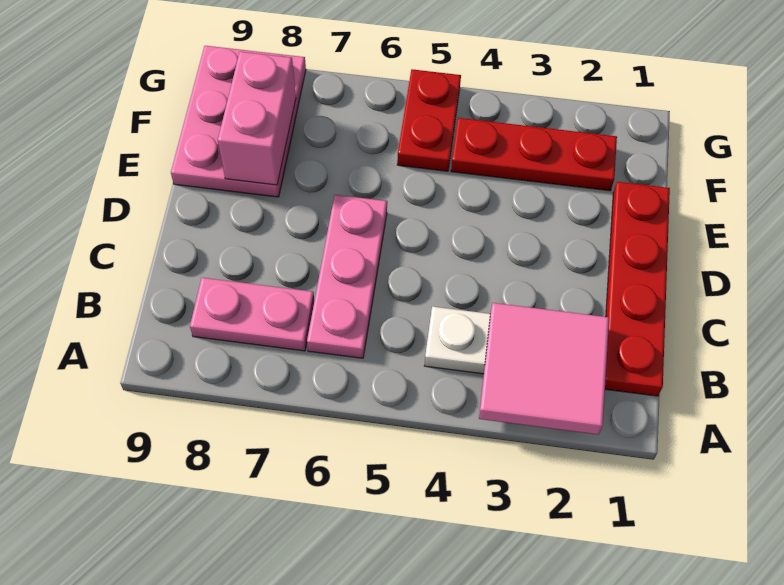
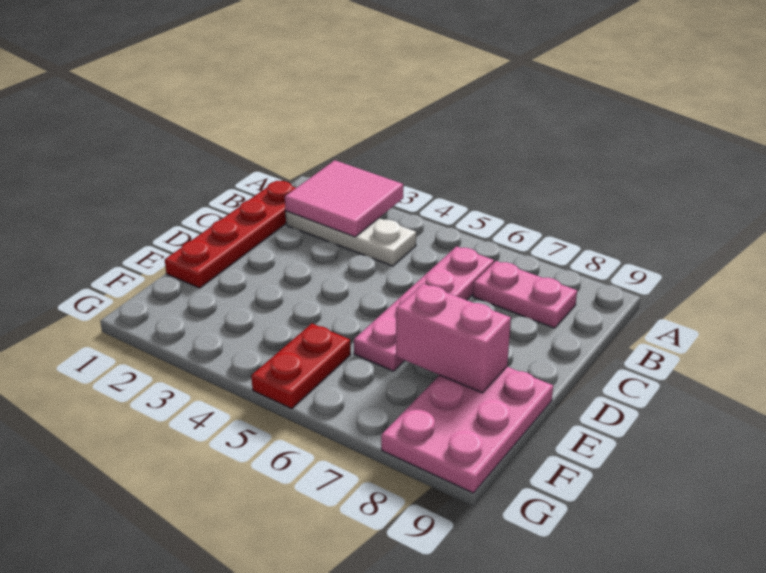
pink plate B6:D6 level 1 -> pink plate B6:E6 level 1
pink brick E8:F8 level 2 -> pink brick E7:E8 level 2
red plate F2:F4 level 1 -> none

